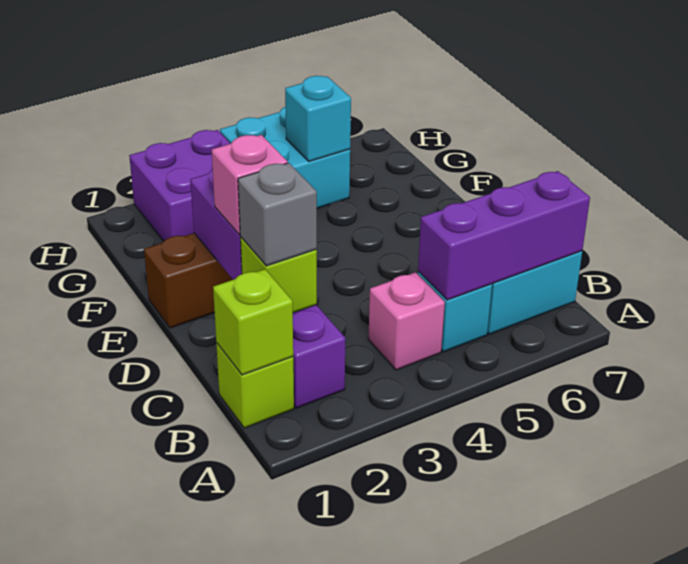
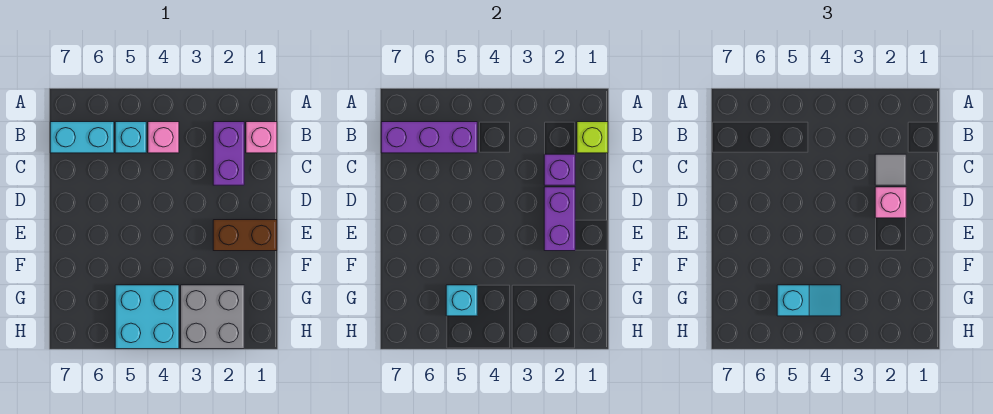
lime brick B1 level 1 -> pink brick B1 level 1
lime brick C2 level 2 -> purple brick C2 level 2
grey brick C2 level 3 -> grey tile C2 level 3
purple brick G2:H3 level 1 -> grey brick G2:H3 level 1
none -> cyan slope G4:G5 level 3 top 5

